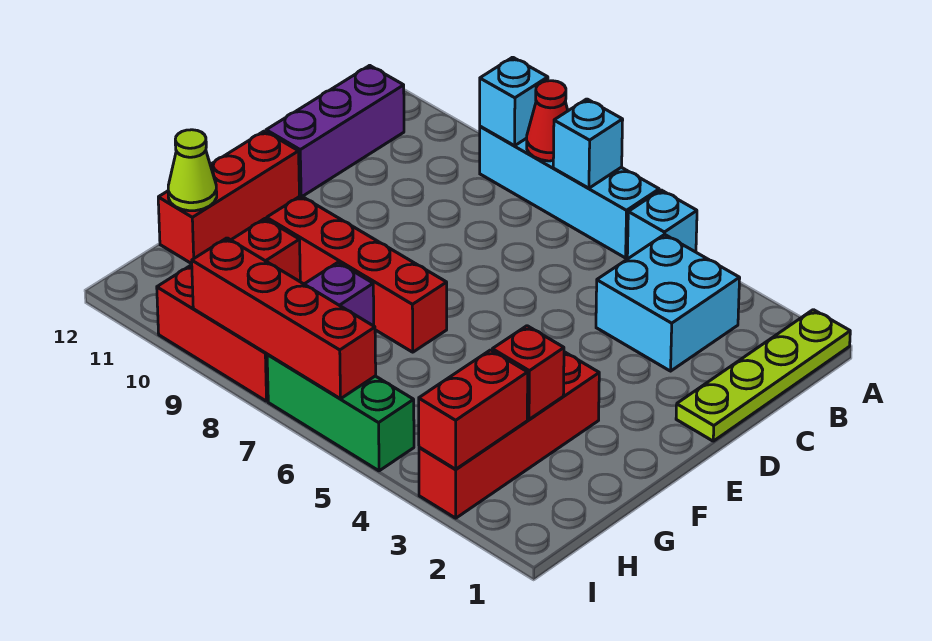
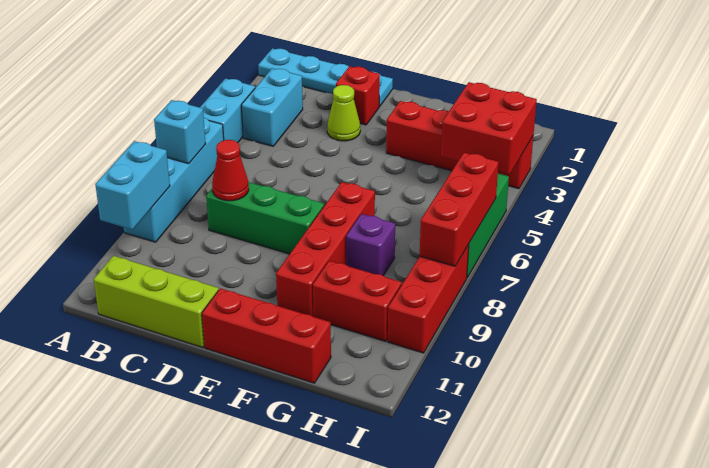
lime plate A1:D1 level 1 -> cyan plate A1:D1 level 1
cyan brick A5 level 1 -> cyan brick A4:A5 level 1
red cone A8 level 2 -> red cone C8 level 2
cyan brick A9 level 2 -> cyan brick A9:A10 level 2
cyan brick B3:C4 level 1 -> cyan brick B3:B4 level 1
purple brick B12:D12 level 1 -> lime brick B12:D12 level 1
none -> green brick C8:E8 level 1
red brick G3 level 2 -> red brick D2 level 1
lime cone G12 level 2 -> lime cone D3 level 1
red brick H3:I3 level 2 -> red brick H3:I4 level 2
red brick I6:I9 level 2 -> red brick I6:I8 level 2

